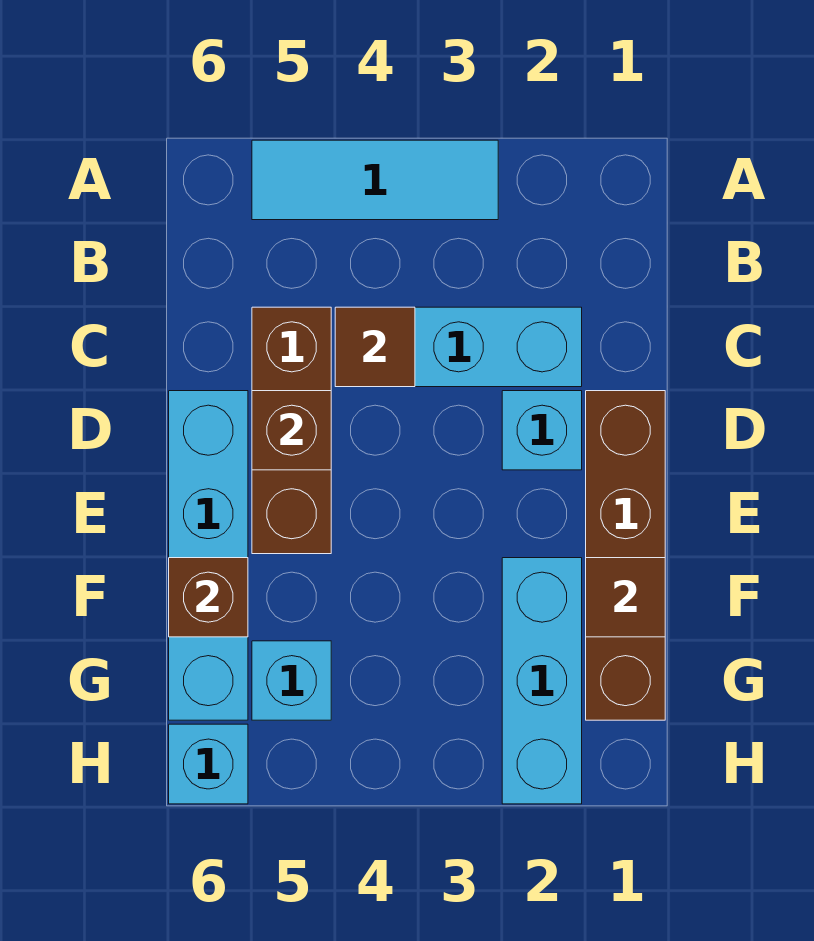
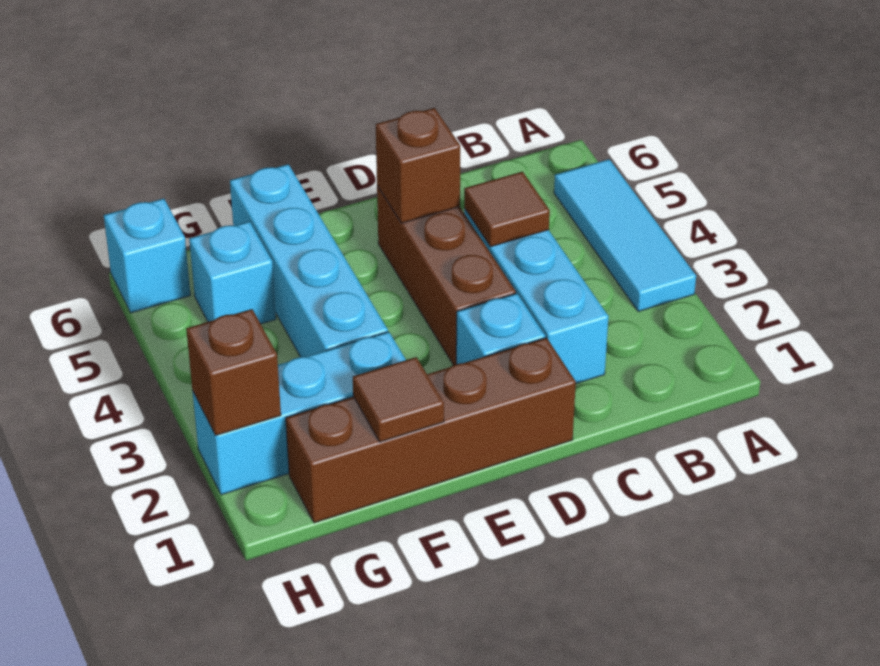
brown brick C5:E5 level 1 -> brown brick D3:D5 level 1
cyan brick D6:G6 level 1 -> cyan brick F3:F6 level 1
brown brick F6 level 2 -> brown brick H2 level 2

